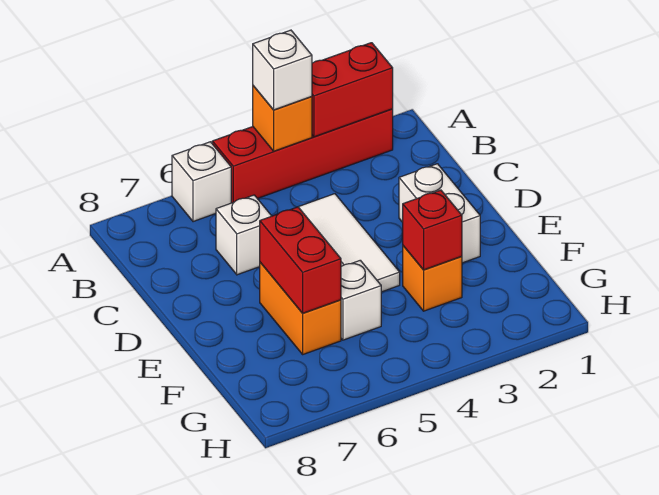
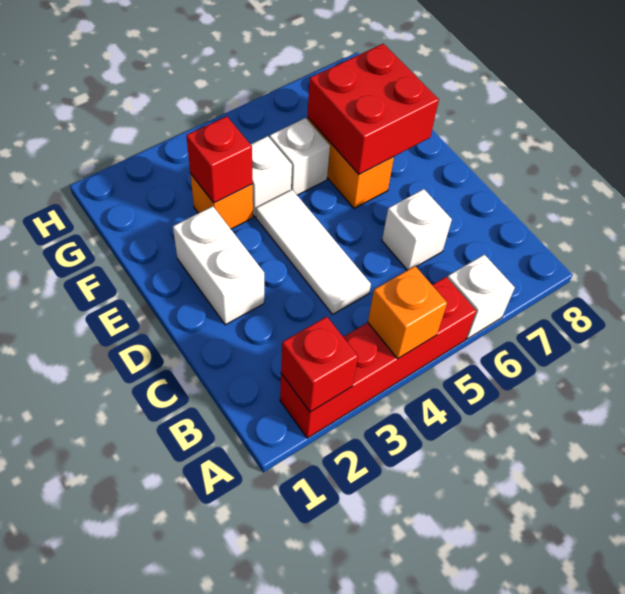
red brick A2:A3 level 2 -> red brick A2 level 2
white brick A4 level 3 -> white brick F4 level 1
red brick E6:F6 level 2 -> red brick E6:F7 level 2

